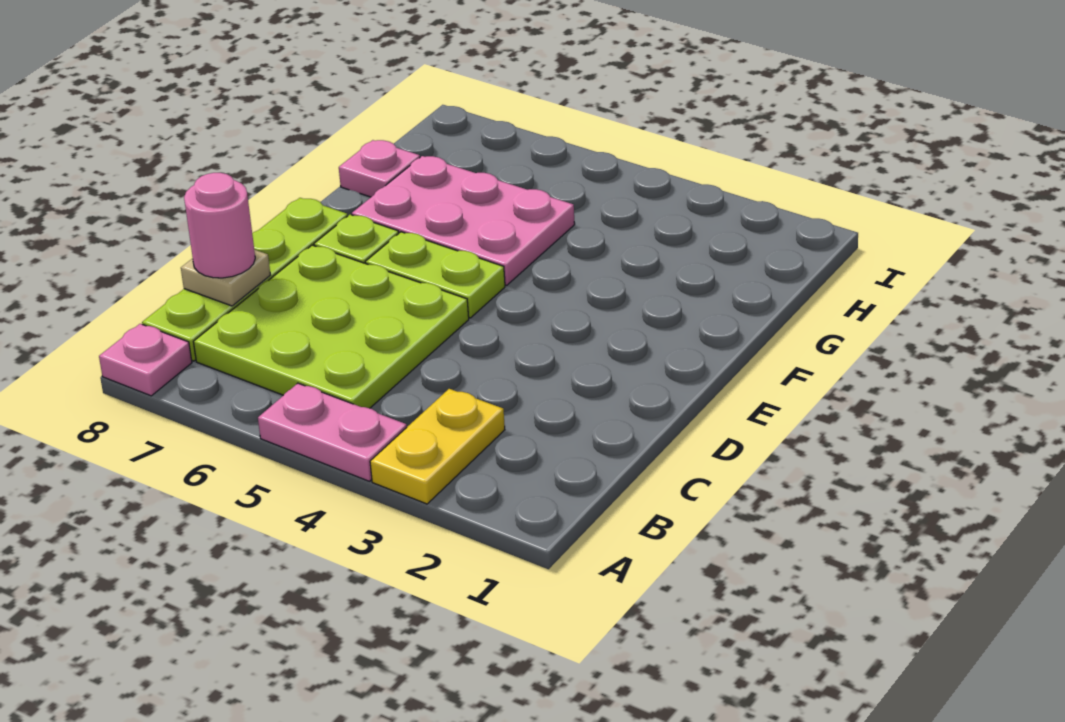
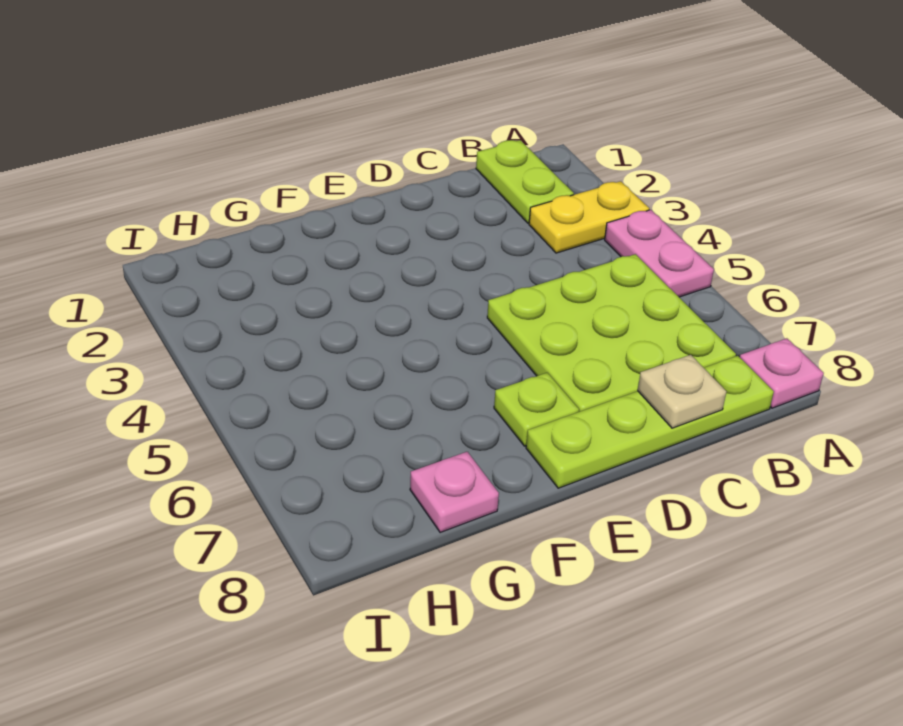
pink round brick C8 level 3 -> none
lime plate E5:E6 level 1 -> lime plate B1:B2 level 1
pink plate F5:G7 level 1 -> none

